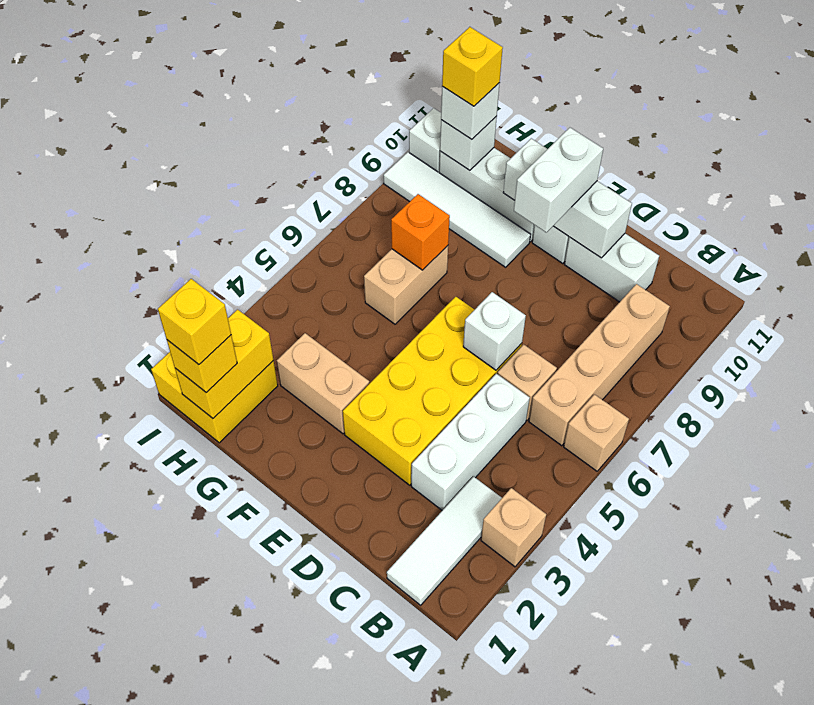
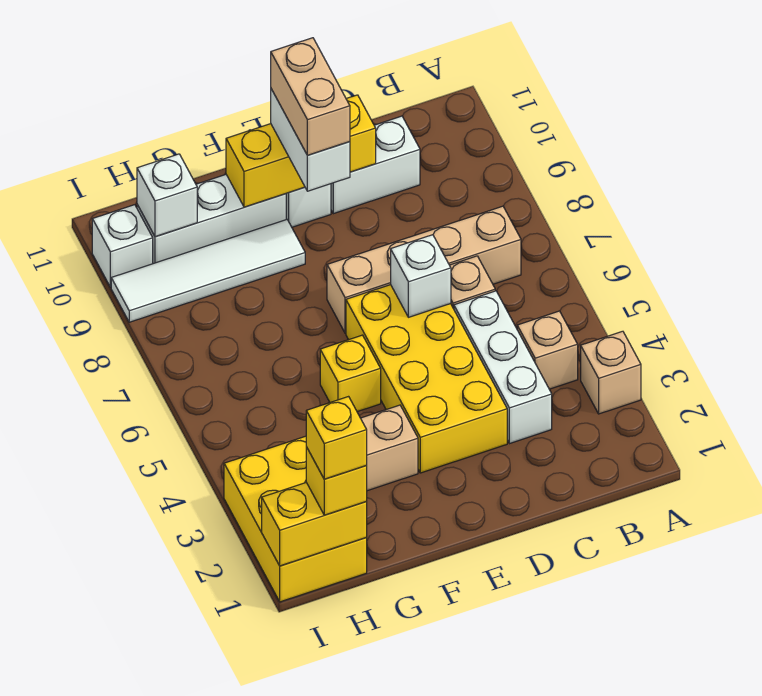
tan brick A6 level 1 -> tan brick B4 level 1
white tile B1:B3 level 1 -> none
tan brick B6:B9 level 1 -> tan brick B7:E7 level 1
white brick D10:F10 level 2 -> yellow brick D10:F10 level 2
tan brick G6:G7 level 1 -> tan brick E9:E10 level 4
orange brick G7 level 2 -> none
yellow brick H1:I2 level 1 -> yellow brick H1:I3 level 1
yellow brick H1:H2 level 2 -> yellow brick H1:I1 level 2
white brick H10 level 3 -> none
yellow brick H10 level 4 -> yellow brick F5 level 1

